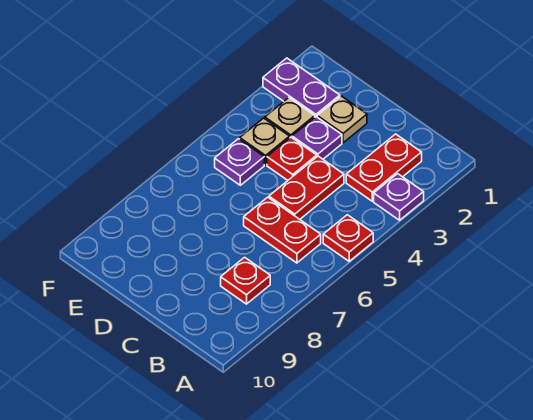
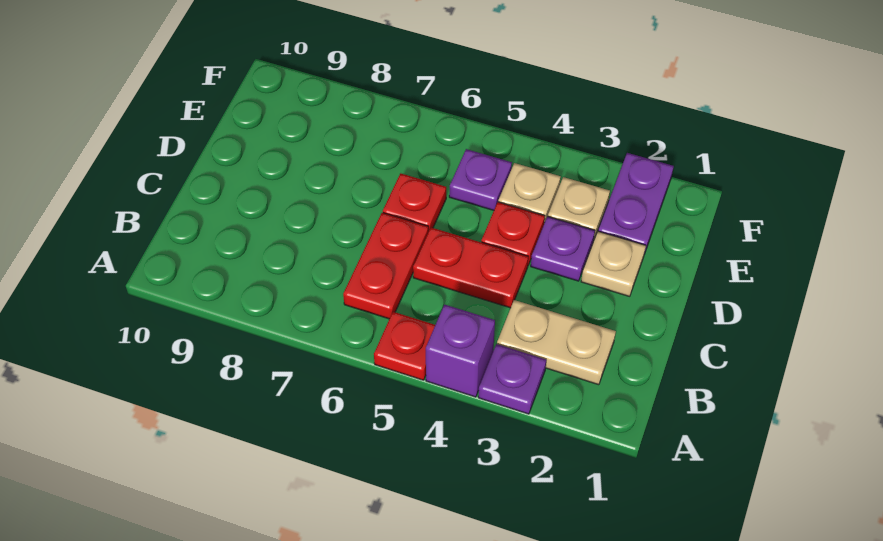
none -> purple brick A4 level 1
red plate B2:B3 level 1 -> tan plate B2:B3 level 1
red plate B8 level 1 -> red plate D6 level 1

